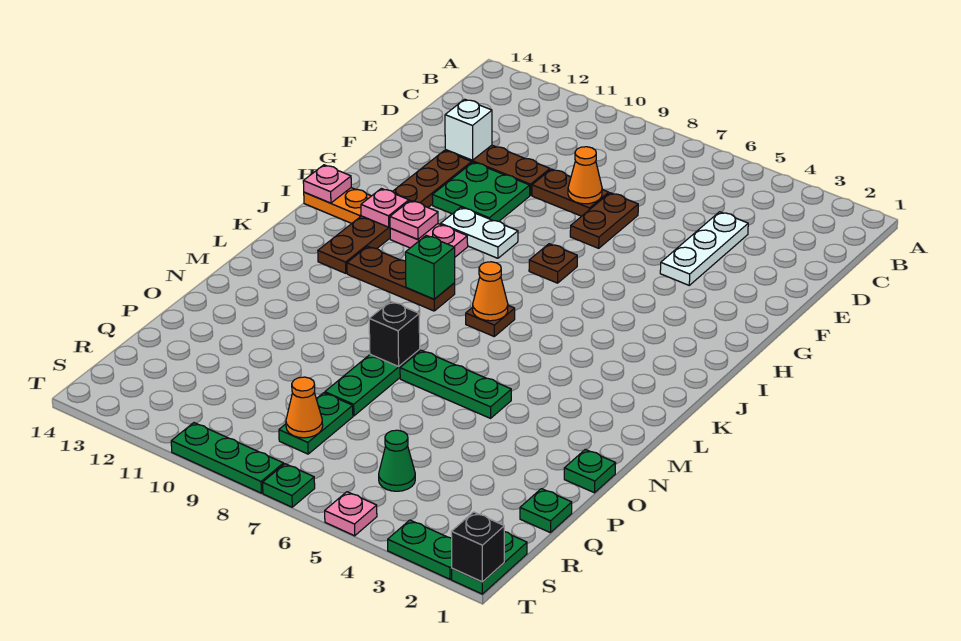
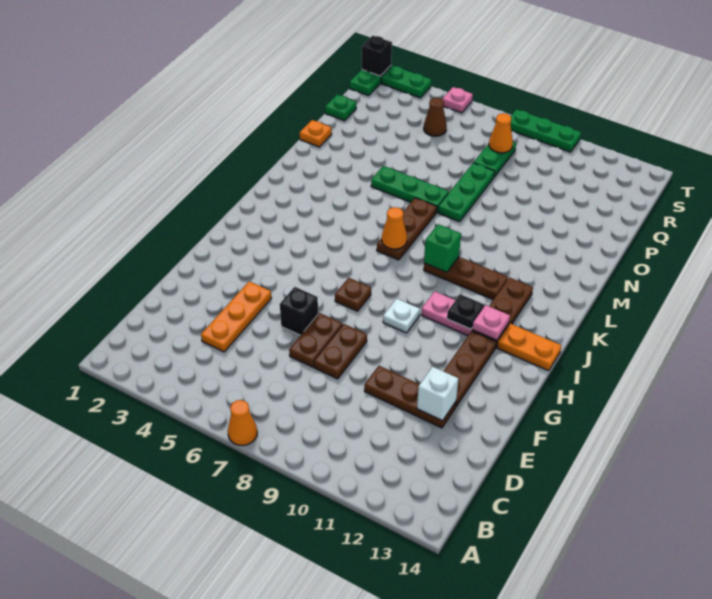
white plate D4:F4 level 1 -> orange plate D4:F4 level 1
brown plate E8:E9 level 1 -> brown plate E8:F8 level 1
orange cone E8 level 2 -> orange cone A7 level 1
green plate F10:G11 level 1 -> none
white plate H9:H10 level 1 -> white plate H9 level 1
pink plate I11 level 2 -> black plate I11 level 2
pink plate I14 level 2 -> none
brown plate K7 level 1 -> brown plate K7:M7 level 1
black brick N8 level 2 -> black brick F6 level 1
green plate O1 level 1 -> orange plate O1 level 1
green cone R5 level 1 -> brown cone R5 level 1
green plate T7 level 1 -> none

